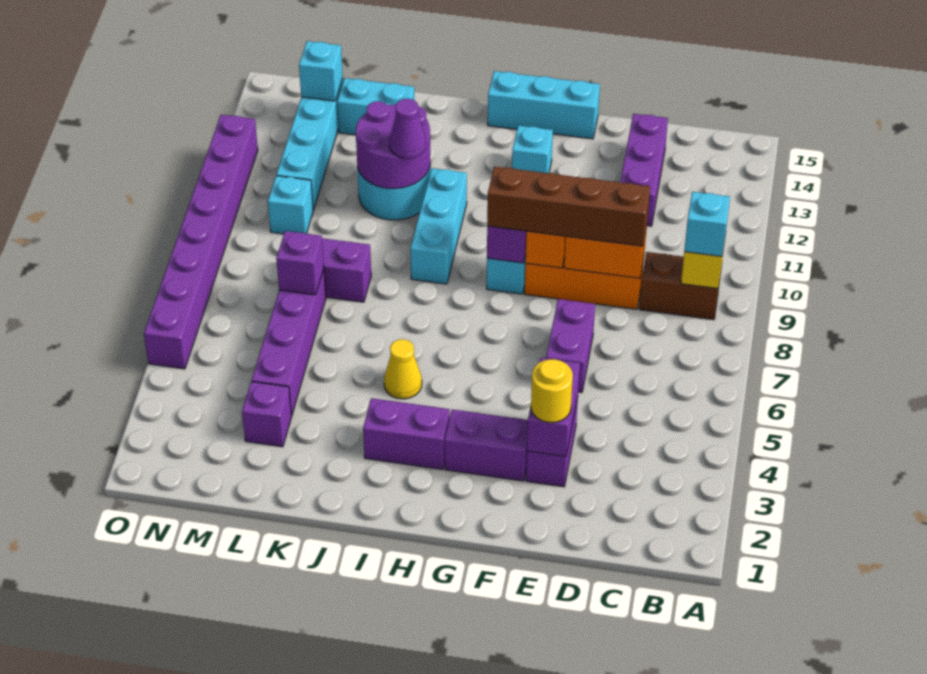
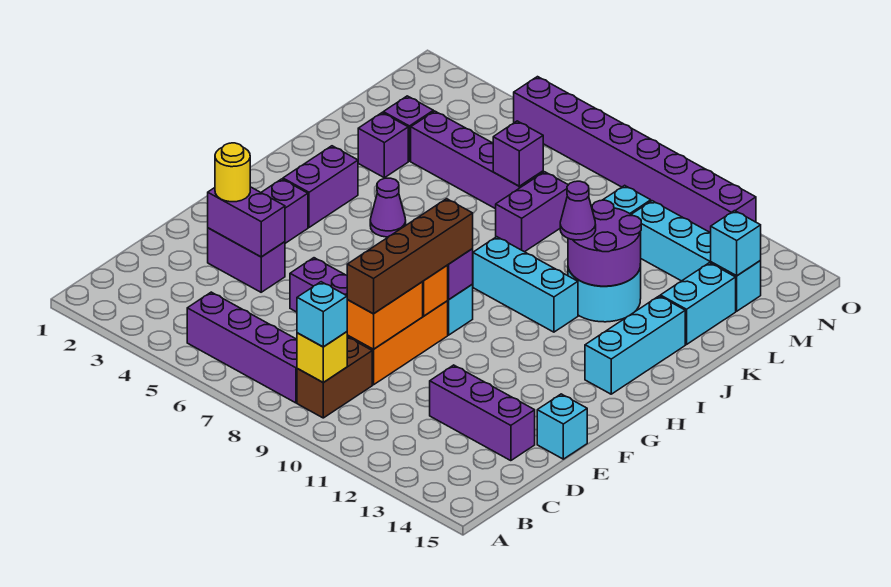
none -> purple brick B5:B8 level 1
cyan brick F15:H15 level 1 -> cyan brick H14:J14 level 1
cyan brick G13 level 1 -> cyan brick E15 level 1
yellow cone I5 level 1 -> purple cone I5 level 1
none -> purple brick K3 level 1

